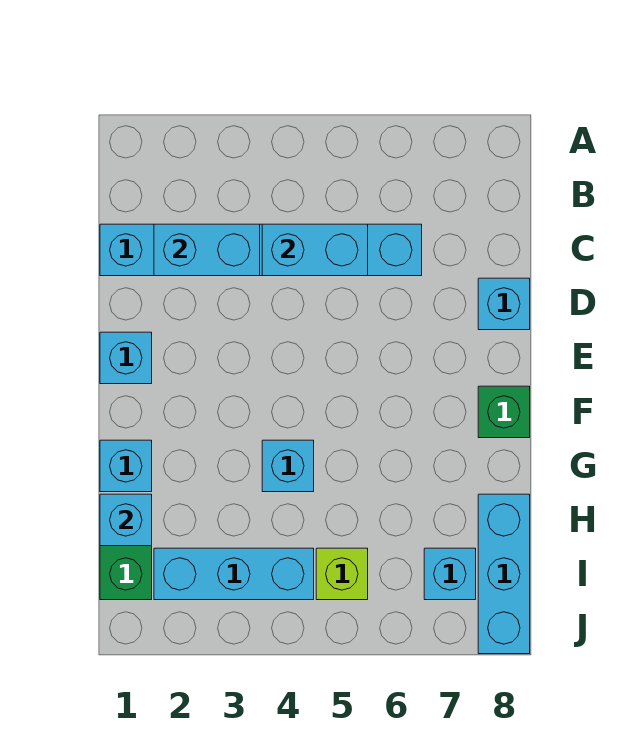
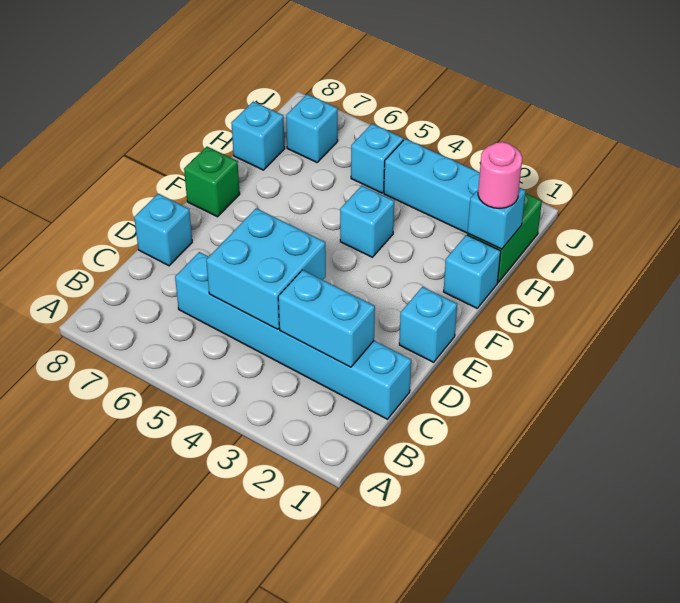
cyan brick C4:C5 level 2 -> cyan brick C4:D5 level 2
none -> pink round brick H1 level 3
cyan brick H8:J8 level 1 -> cyan brick H8 level 1
lime brick I5 level 1 -> cyan brick I5 level 1

